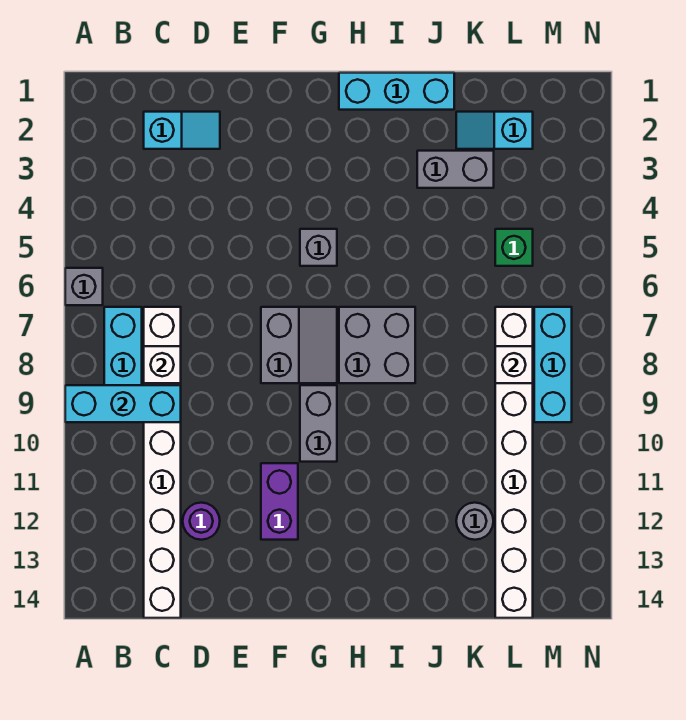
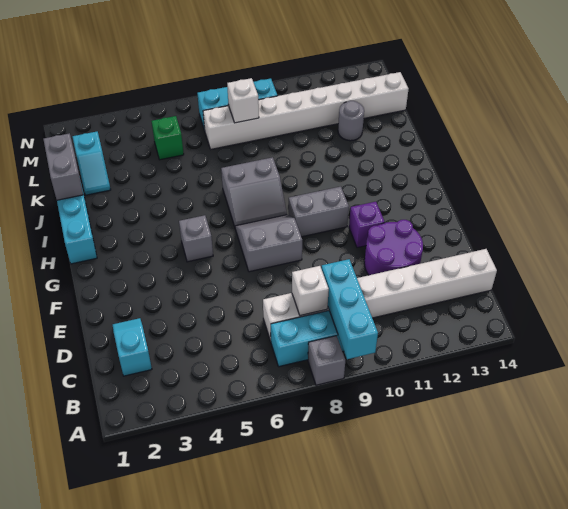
grey brick A6 level 1 -> grey brick A8 level 1
purple round brick D12 level 1 -> purple round brick D11:E12 level 1
purple brick F11:F12 level 1 -> purple brick F11 level 1
grey brick H7:I8 level 1 -> grey slope H7:I8 level 1 top I
grey brick J3:K3 level 1 -> grey brick J1:K1 level 2

